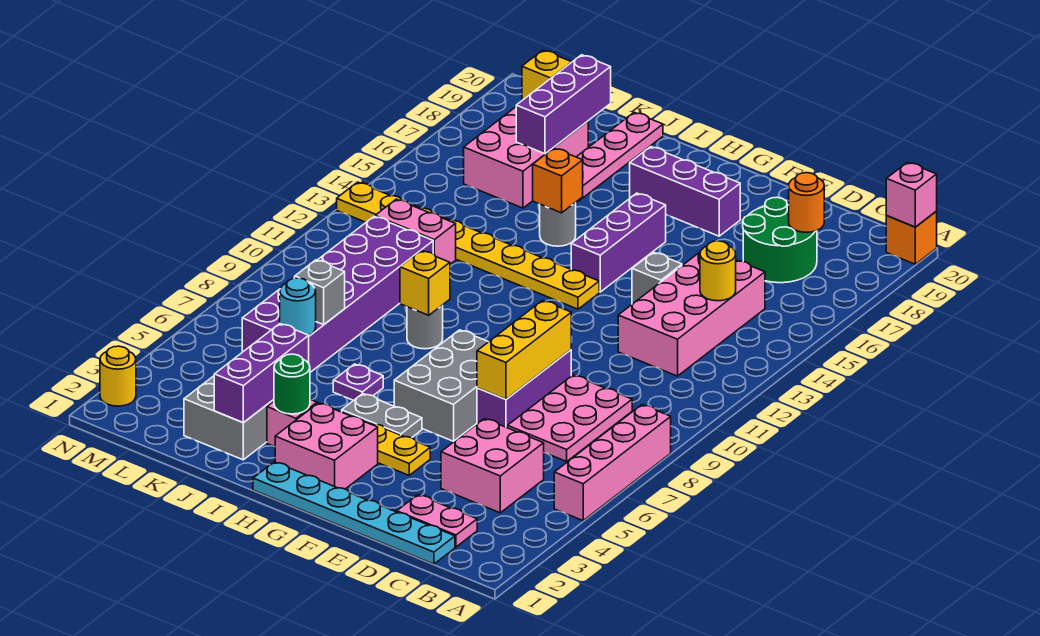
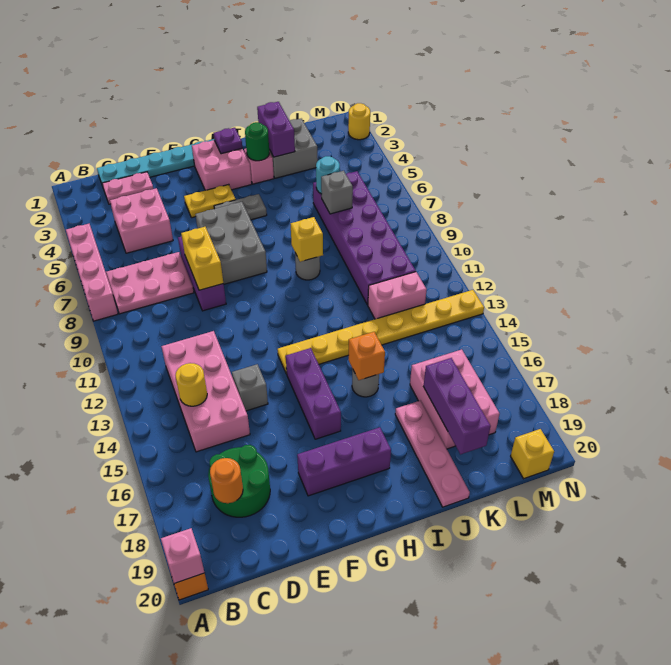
pink plate C7:D9 level 1 -> pink plate B7:D8 level 1
yellow brick E7:E9 level 2 -> yellow brick E8:E9 level 2
purple plate I6 level 1 -> purple plate H2 level 2
purple brick J2:J4 level 2 -> purple brick J2:J3 level 2

